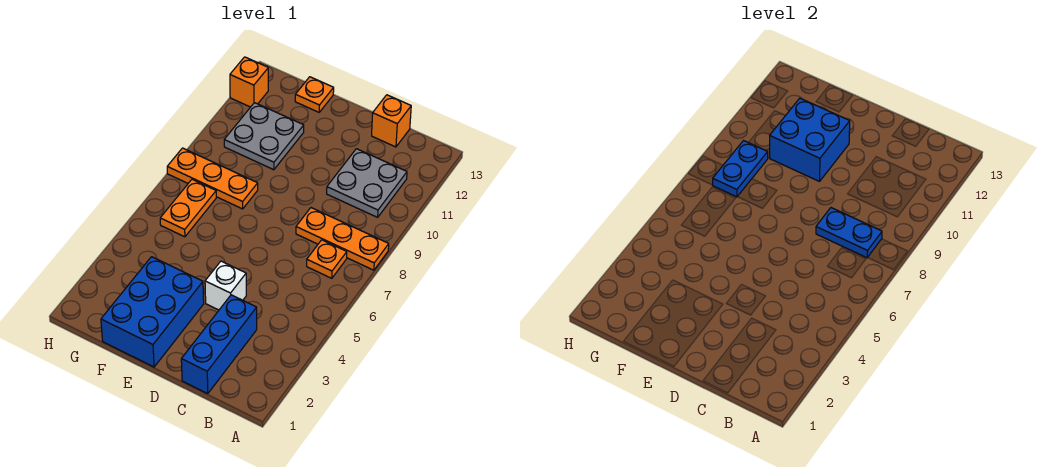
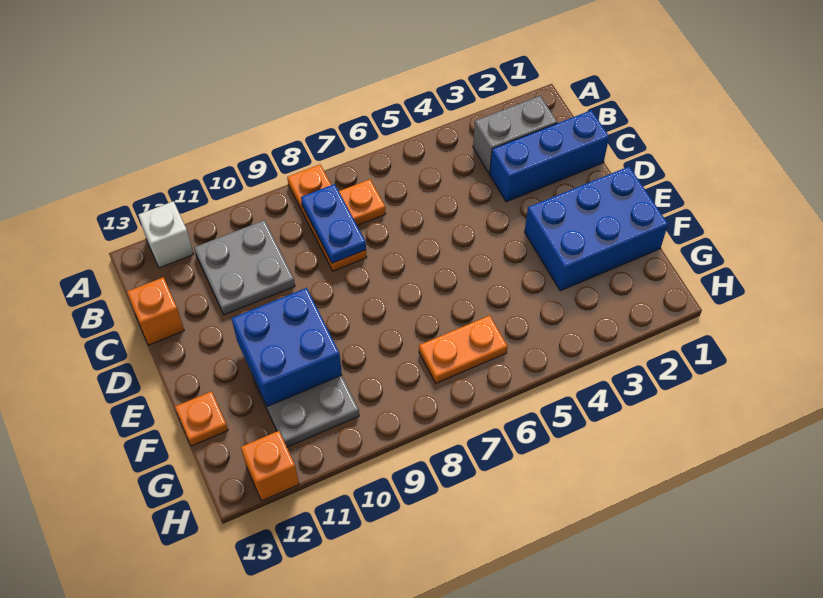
none -> grey brick B2:B3 level 1
white brick D4 level 1 -> white brick A12 level 1
orange plate F8:H8 level 1 -> none
blue plate G8:G9 level 2 -> none

